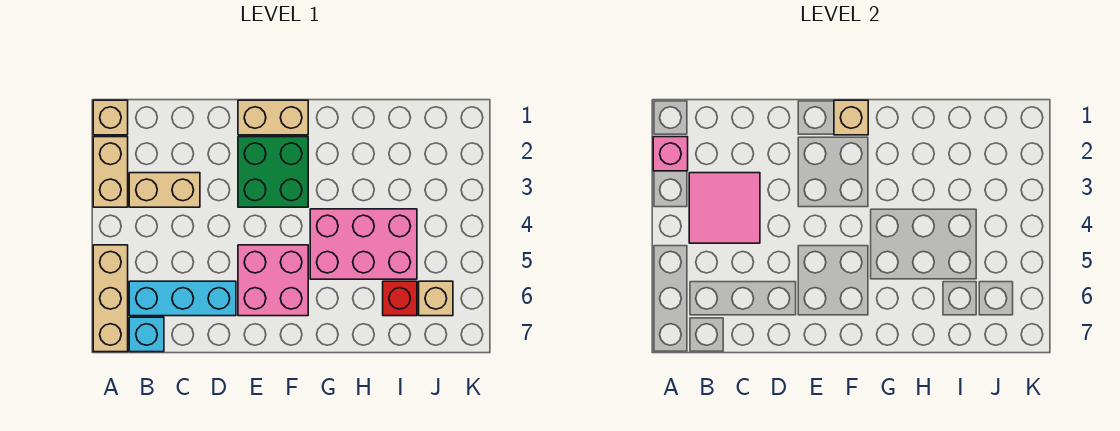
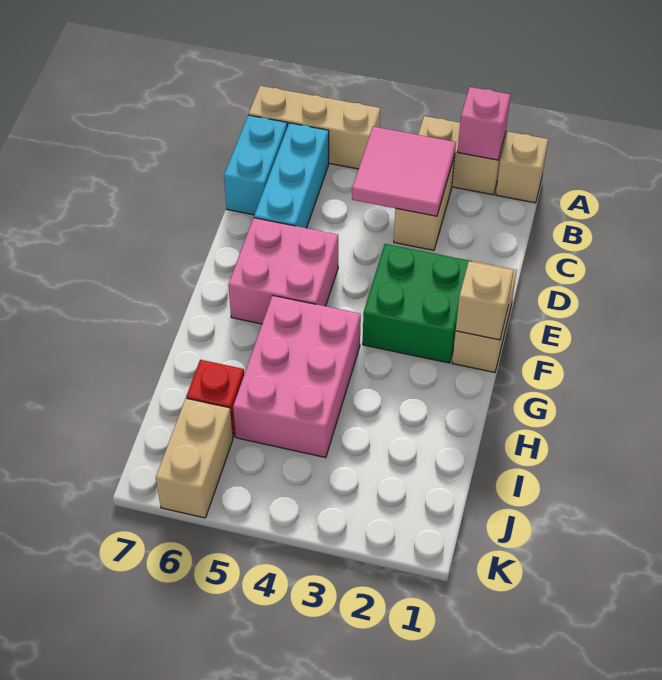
cyan brick B7 level 1 -> cyan brick B7:C7 level 1
tan brick J6 level 1 -> tan brick J6:K6 level 1

